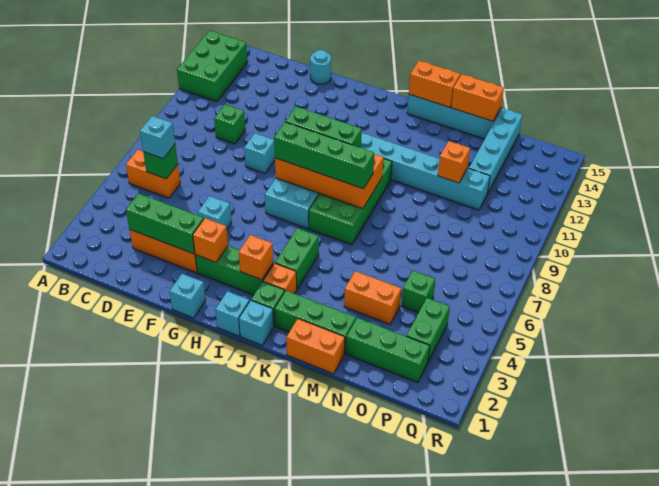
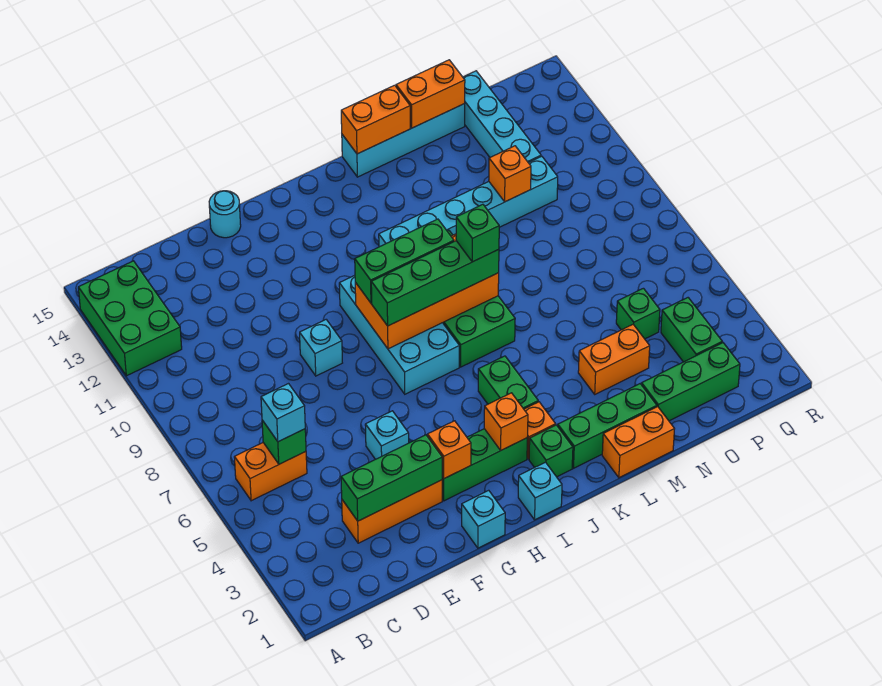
green brick D10 level 1 -> green brick K8 level 4
cyan brick J1 level 1 -> none

